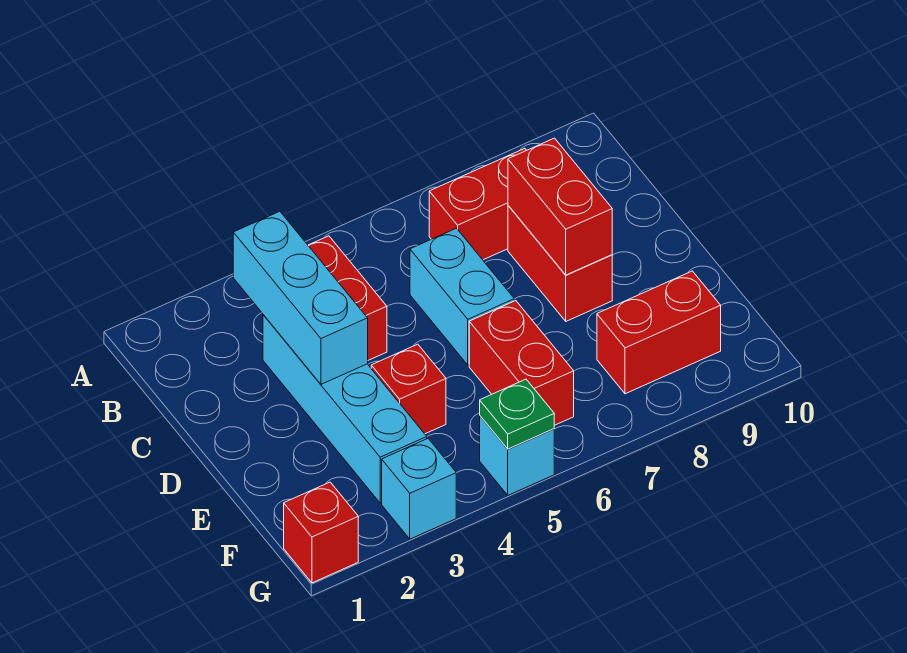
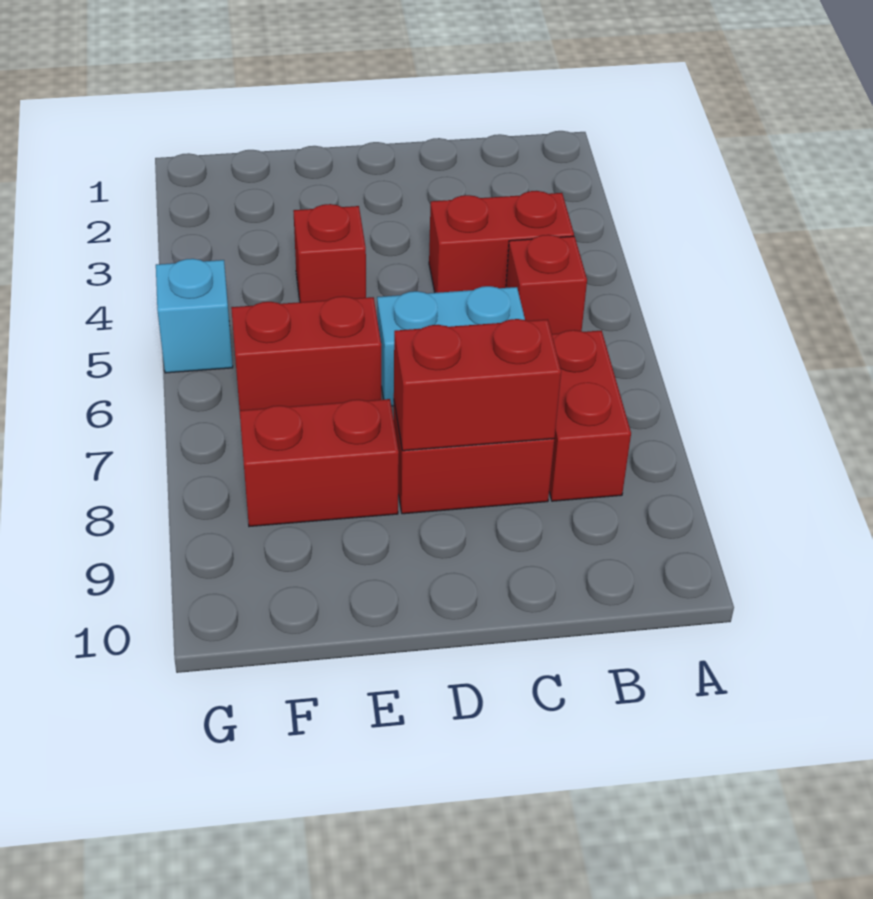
cyan brick B3:D3 level 2 -> none
cyan brick C3:F3 level 1 -> none
red brick F8:F9 level 1 -> red brick E8:F8 level 1
red brick G1 level 1 -> red brick B5 level 1
cyan brick G3 level 1 -> none
green plate G5 level 2 -> none

